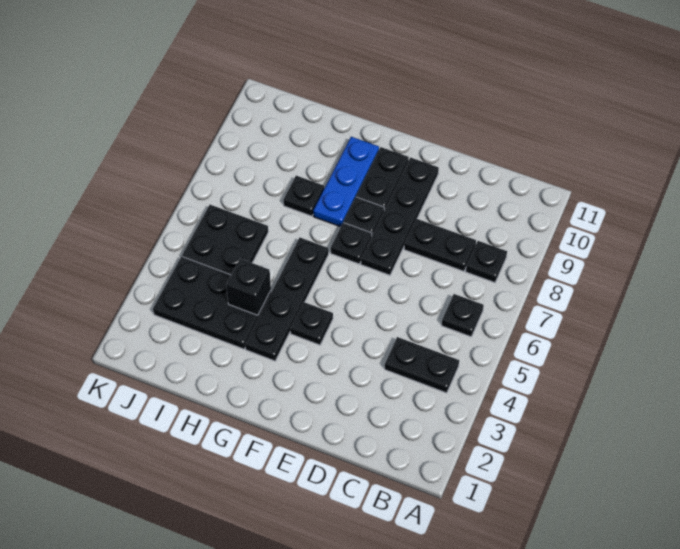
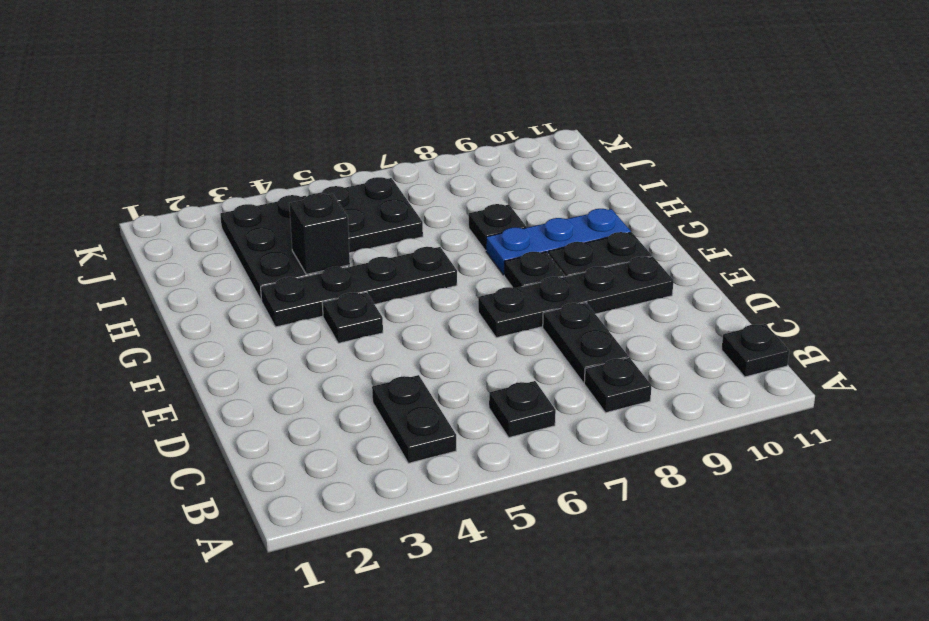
black plate F7 level 1 -> black plate B11 level 1

